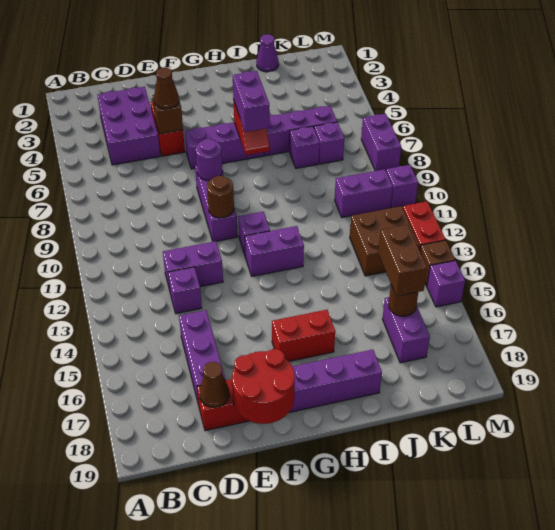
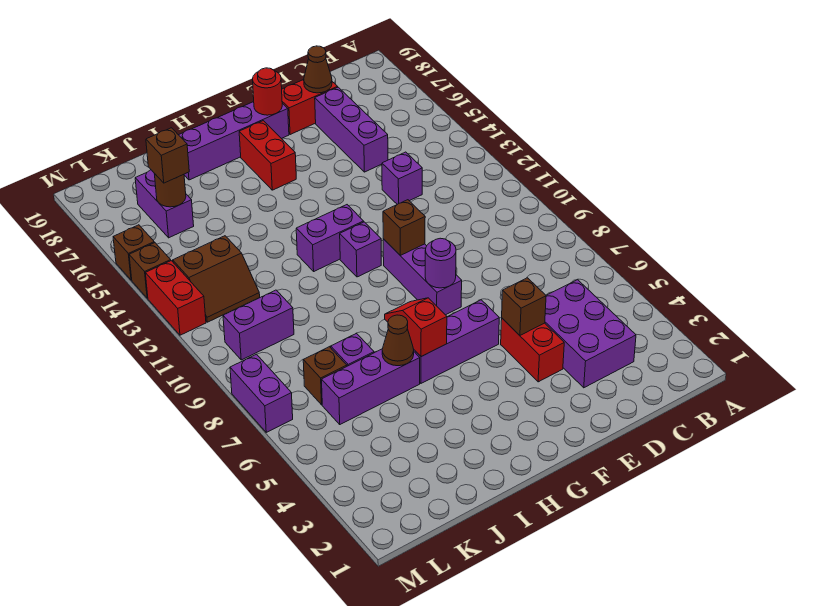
purple brick D12:E12 level 1 -> none
brown cone E5 level 3 -> brown cone I6 level 2
red round brick E18:F19 level 2 -> red round brick F18 level 2
brown round brick F10 level 2 -> brown brick F10 level 2
red brick G16:H16 level 1 -> red brick G16:G17 level 1
purple brick H6:H7 level 3 -> none
purple cone J1 level 1 -> none
purple brick K7 level 1 -> brown brick K7 level 1
brown brick K12:L13 level 1 -> brown slope K12:L13 level 1 top 13
brown brick K15:K16 level 3 -> brown brick K16 level 3
purple brick M10 level 1 -> none
purple brick M15 level 1 -> brown brick M15 level 1

